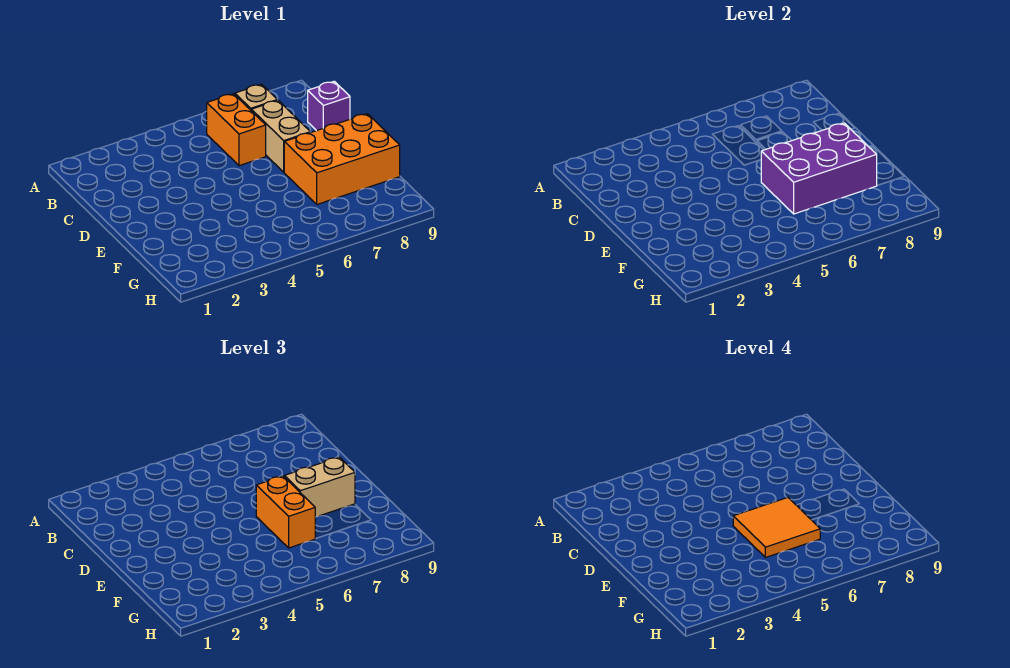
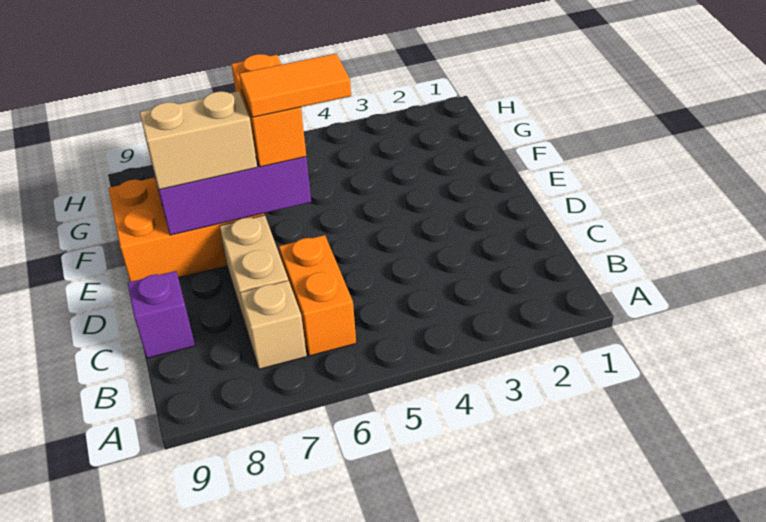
orange tile E5:F6 level 4 -> orange tile E5:E6 level 4

